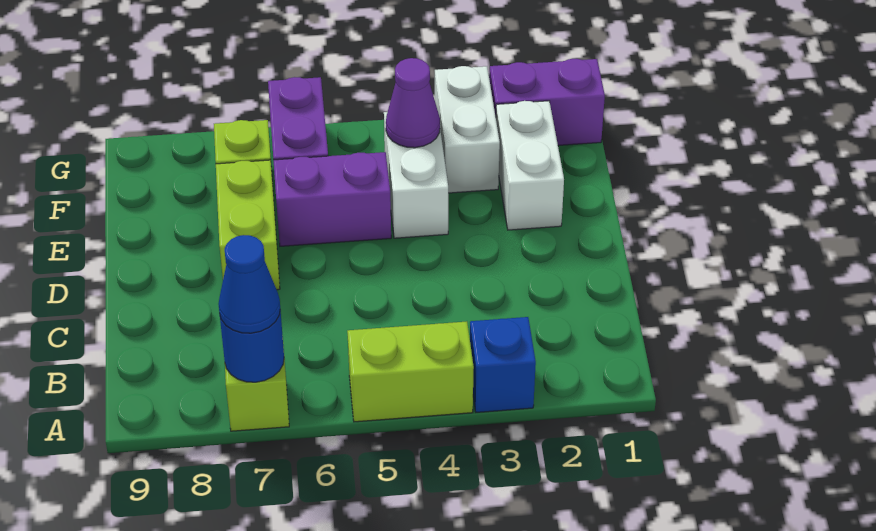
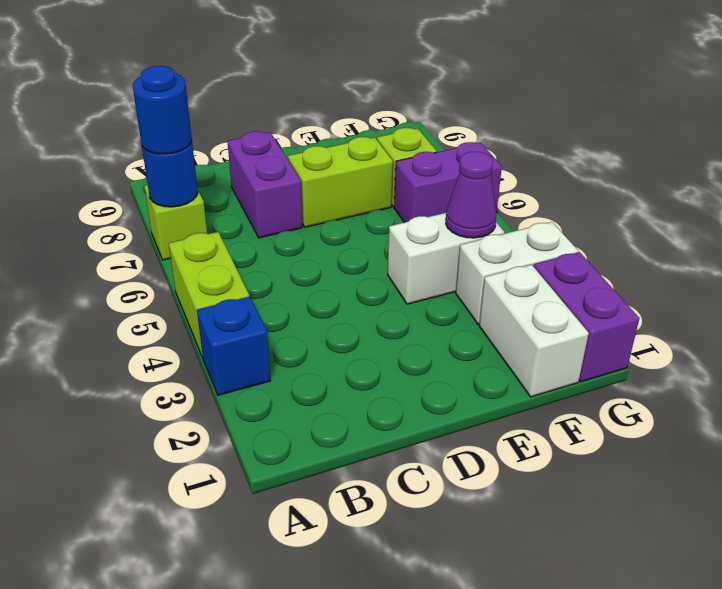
blue cone A7 level 3 -> blue round brick A7 level 3
white brick E2:F2 level 1 -> white brick F1:F2 level 1
purple brick E5:E6 level 1 -> purple brick C7:C8 level 1

